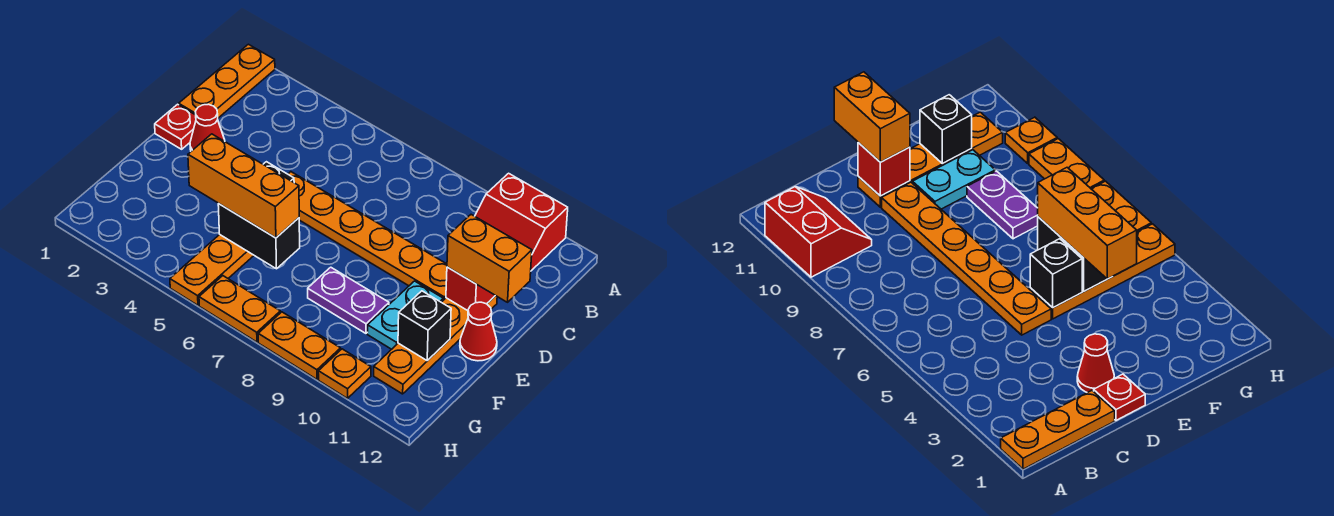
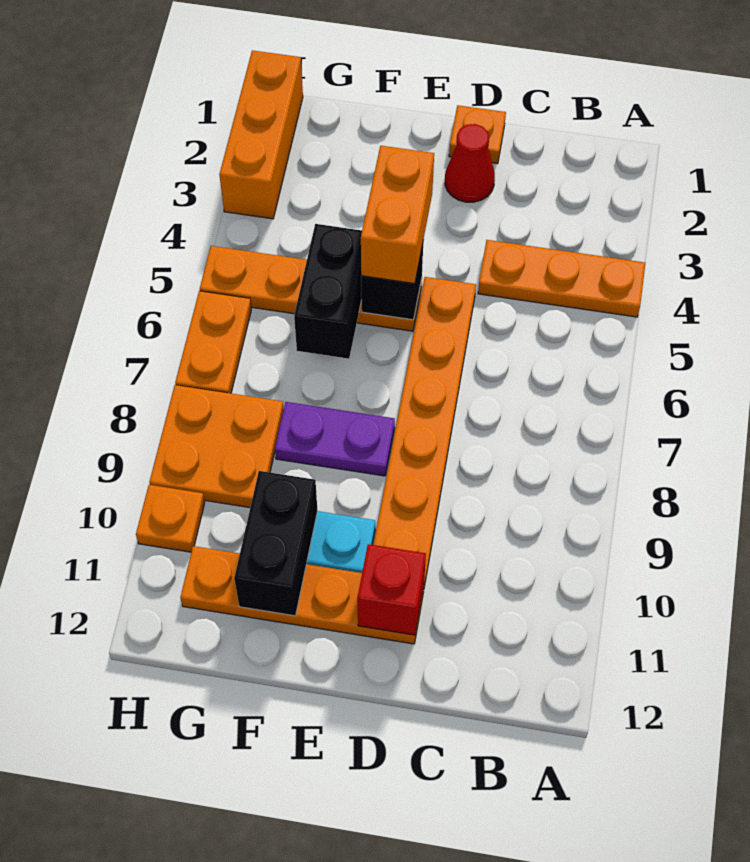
orange plate A1:C1 level 1 -> orange plate A4:C4 level 1
red slope A10:B11 level 1 top A -> none
red plate D1 level 1 -> orange plate D1 level 1
orange brick D11:D12 level 3 -> orange brick E4:E5 level 3
red cone E12 level 1 -> none
orange brick F4:F6 level 3 -> orange brick H1:H3 level 1
purple plate F8:F9 level 1 -> purple plate E8:F8 level 1
black brick F11 level 2 -> black brick F10:F11 level 2
orange plate H8:H9 level 1 -> orange plate G8:H9 level 1

